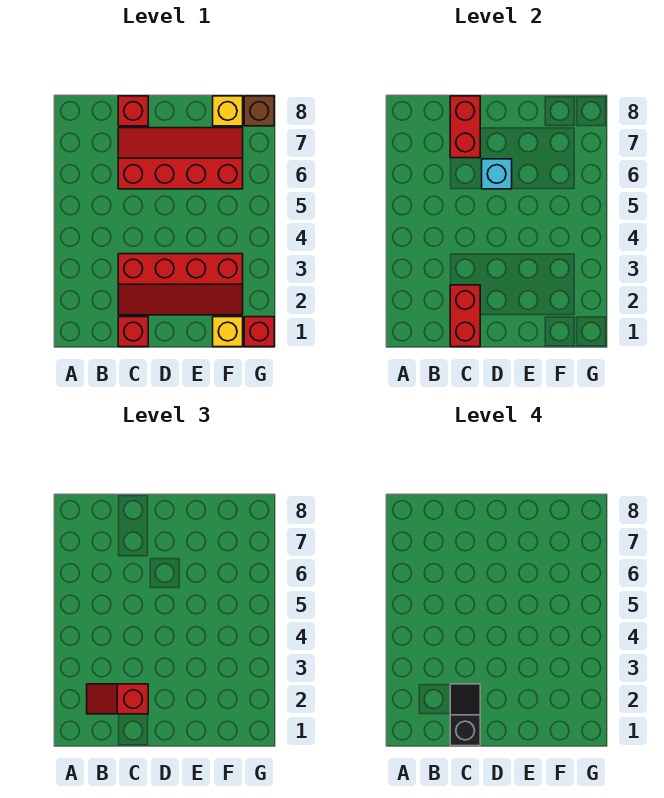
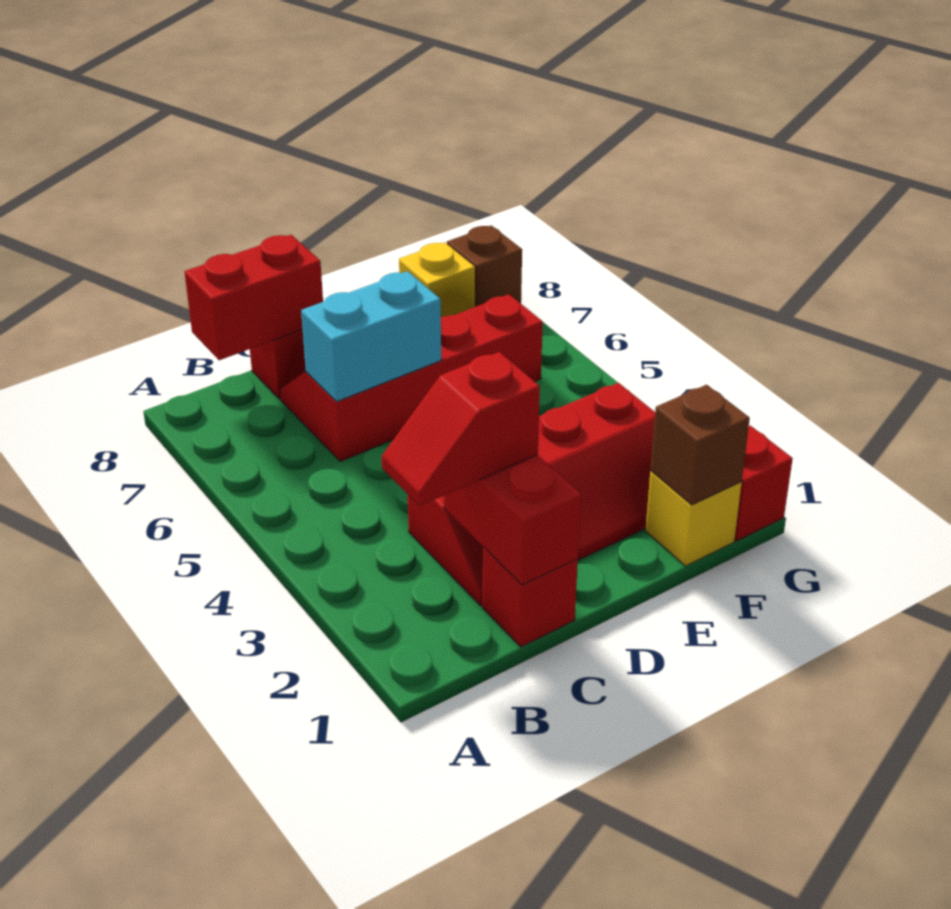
black slope C1:C2 level 4 top 1 -> none
red brick C7:C8 level 2 -> red brick B8:C8 level 2
cyan brick D6 level 2 -> cyan brick C6:D6 level 2
none -> brown brick F1 level 2

